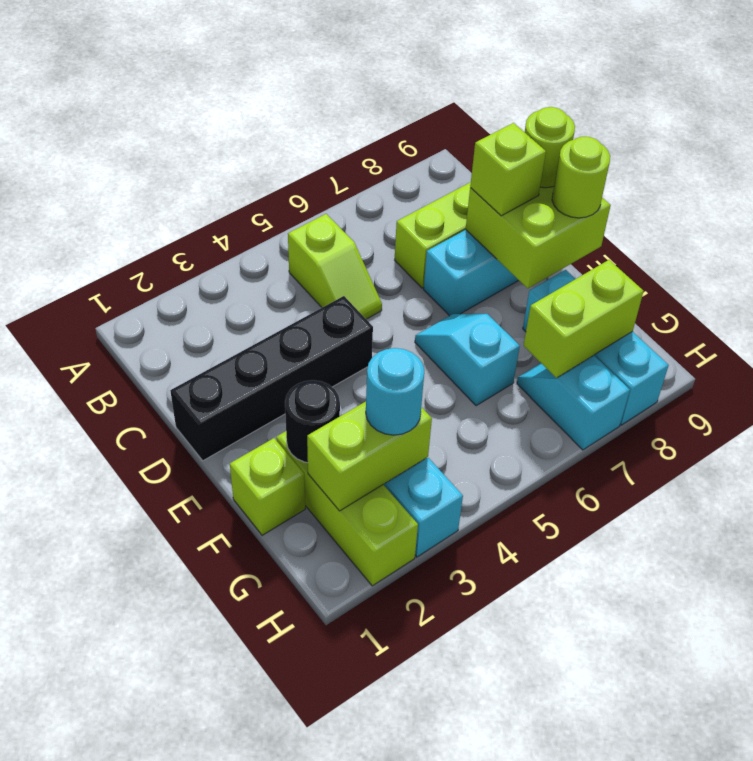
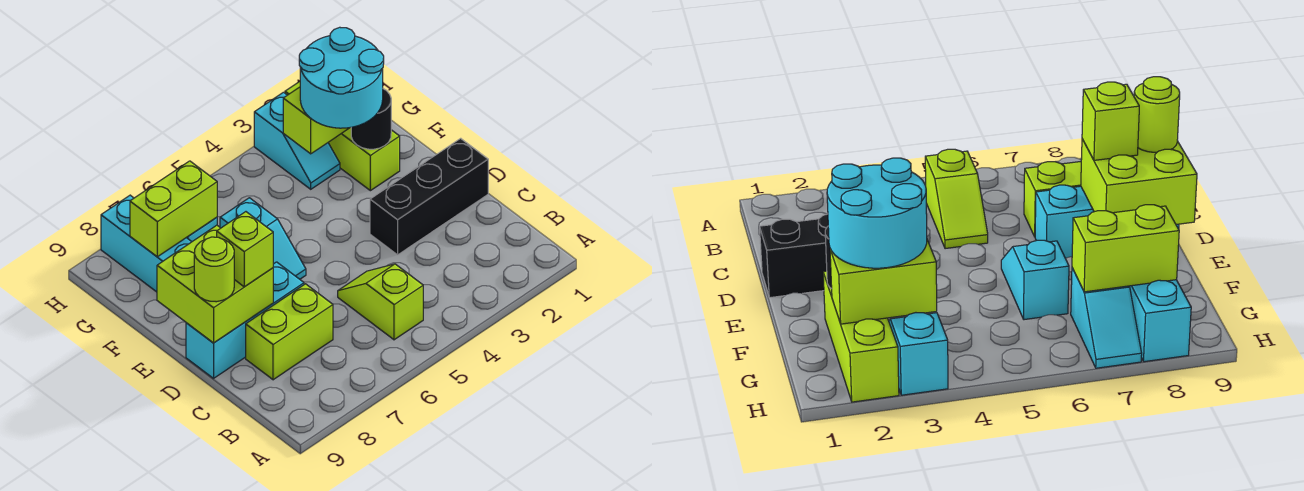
black brick D1:D4 level 1 -> black brick D1:D3 level 1
lime round brick E9 level 3 -> none
lime brick F1 level 1 -> none
cyan round brick G3 level 3 -> cyan round brick F2:G3 level 3
cyan slope G7:H7 level 1 top H -> cyan slope G7:H7 level 1 top G

